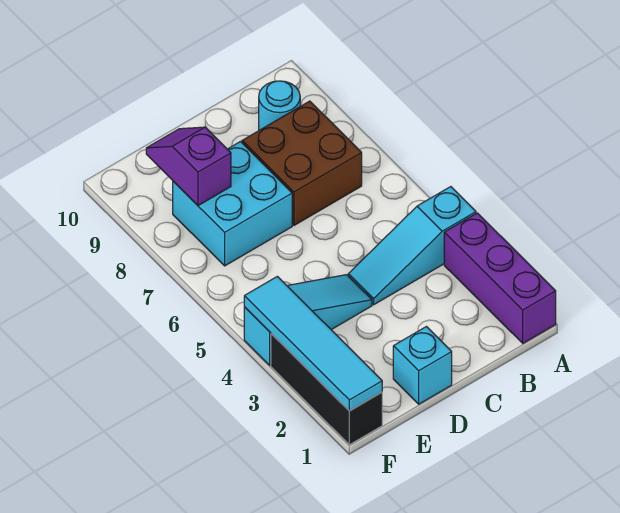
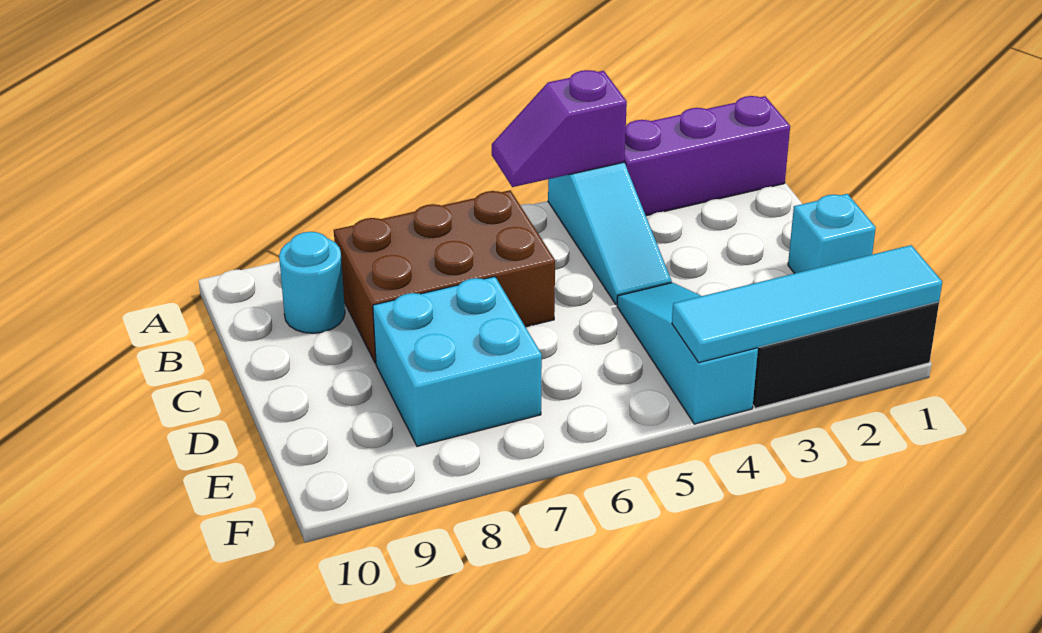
brown brick B7:C8 level 1 -> brown brick B6:C8 level 1
purple slope E8:E9 level 2 top 8 -> purple slope A4:A5 level 2 top 4

